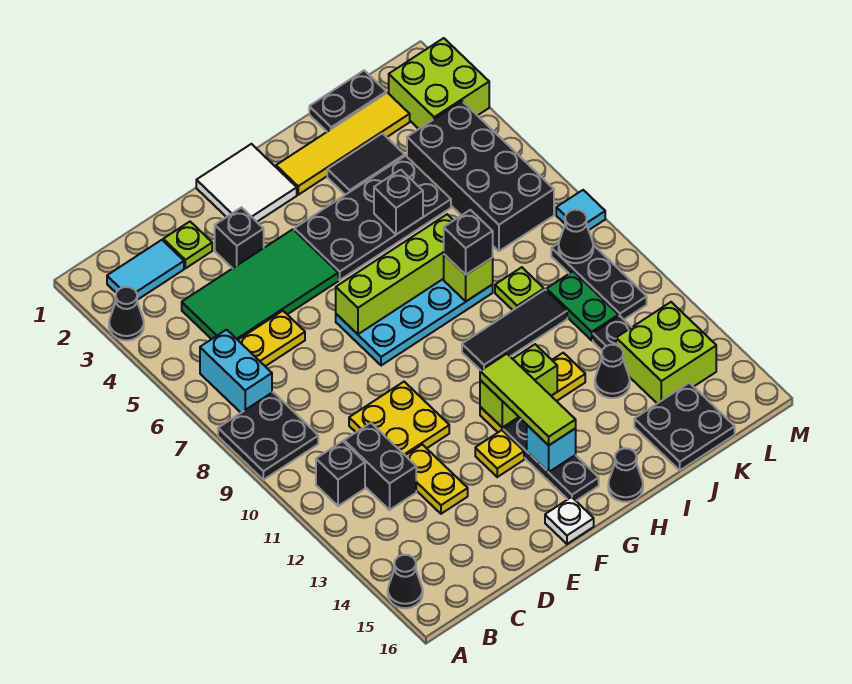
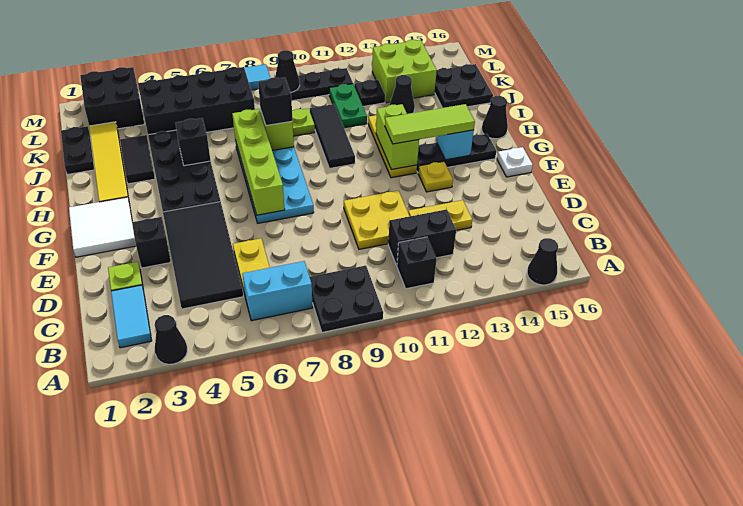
green tile C4:F5 level 1 -> black tile C4:F5 level 1
green plate K10:K11 level 1 -> green plate J11:K11 level 1
lime brick L2:M3 level 1 -> black brick L2:M3 level 1

